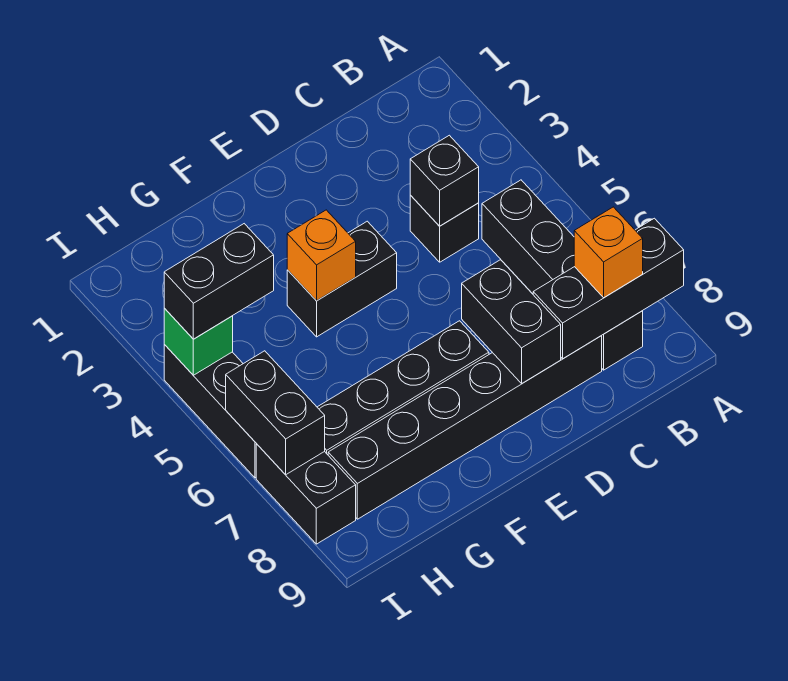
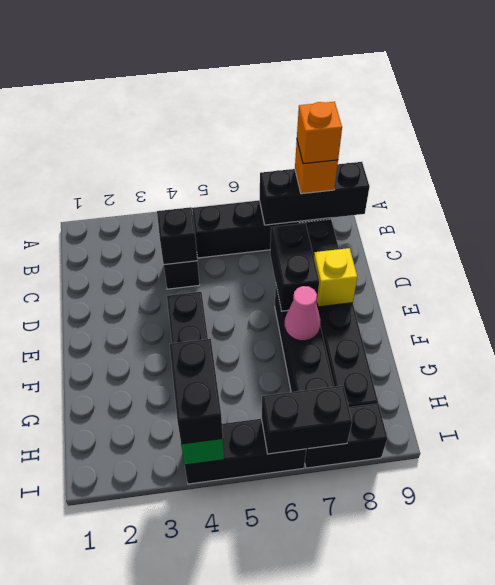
black brick A8:C8 level 2 -> black brick B7:B9 level 2
black brick D7:D8 level 2 -> black brick D7:E7 level 2
none -> yellow brick E8 level 2
orange brick F4 level 2 -> orange brick B8 level 4
none -> pink cone F7 level 2

